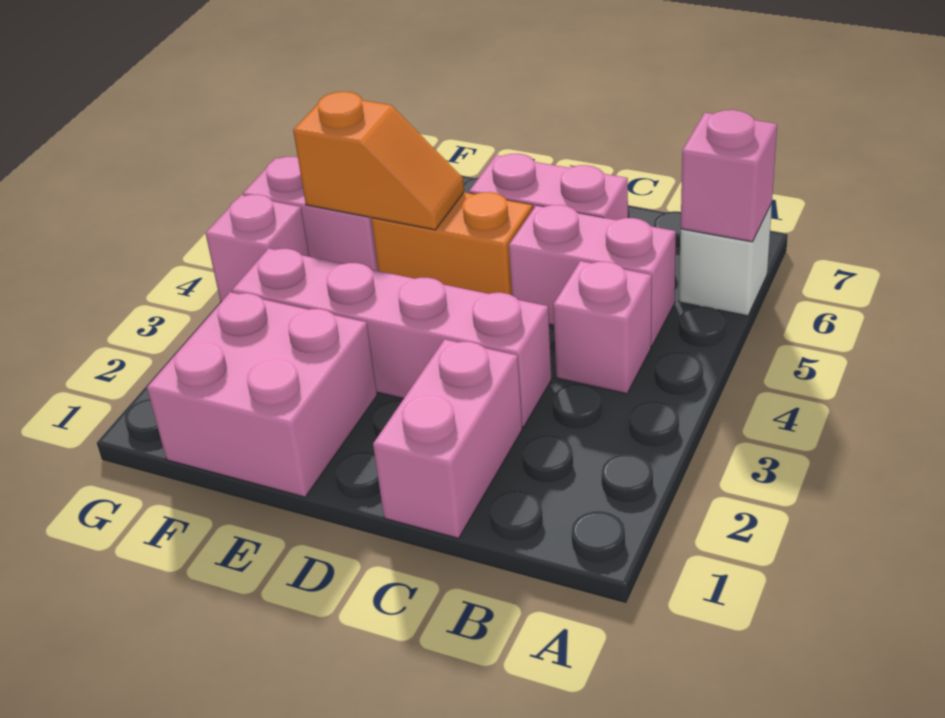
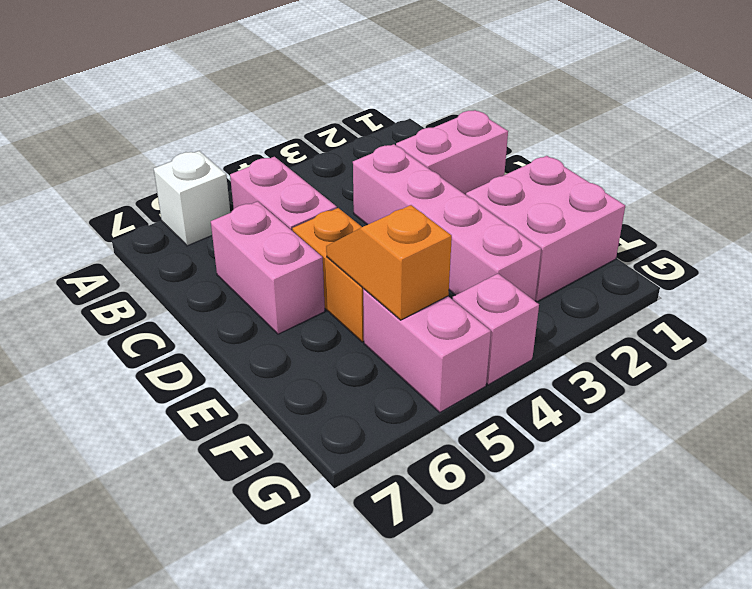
pink brick A6 level 2 -> none
pink brick B4 level 1 -> none

